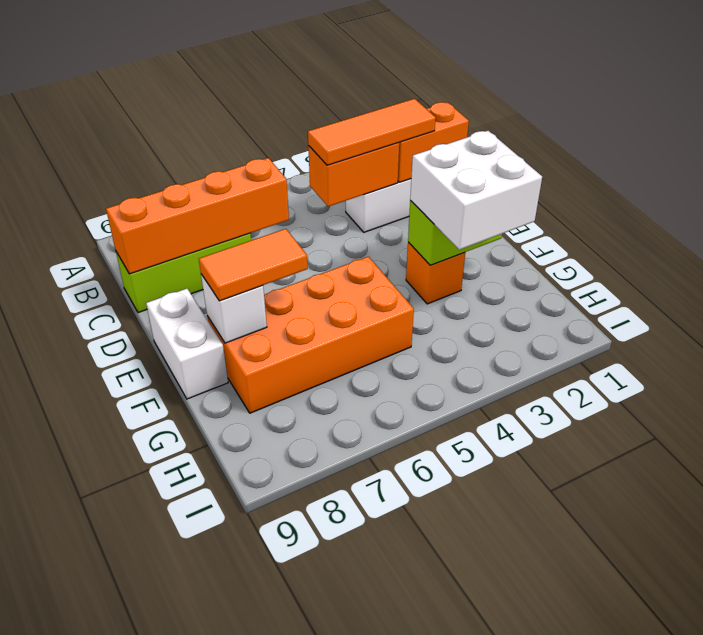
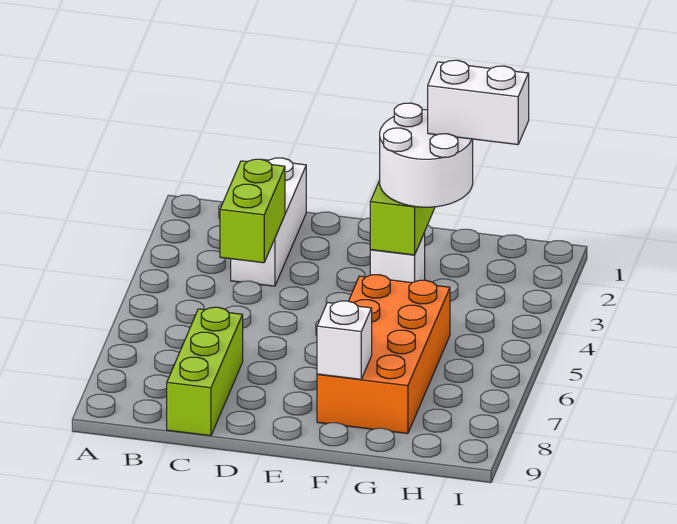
orange brick C1:C2 level 2 -> none
orange tile C2:C4 level 3 -> none
orange brick C3:C4 level 2 -> lime brick C3:C4 level 2
orange brick C6:C9 level 2 -> none
white brick E9:F9 level 1 -> white brick G2:H2 level 4
white brick F2:G3 level 3 -> white round brick F2:G3 level 3
orange brick F3 level 1 -> white brick F3 level 1
orange tile F7:F8 level 3 -> none

